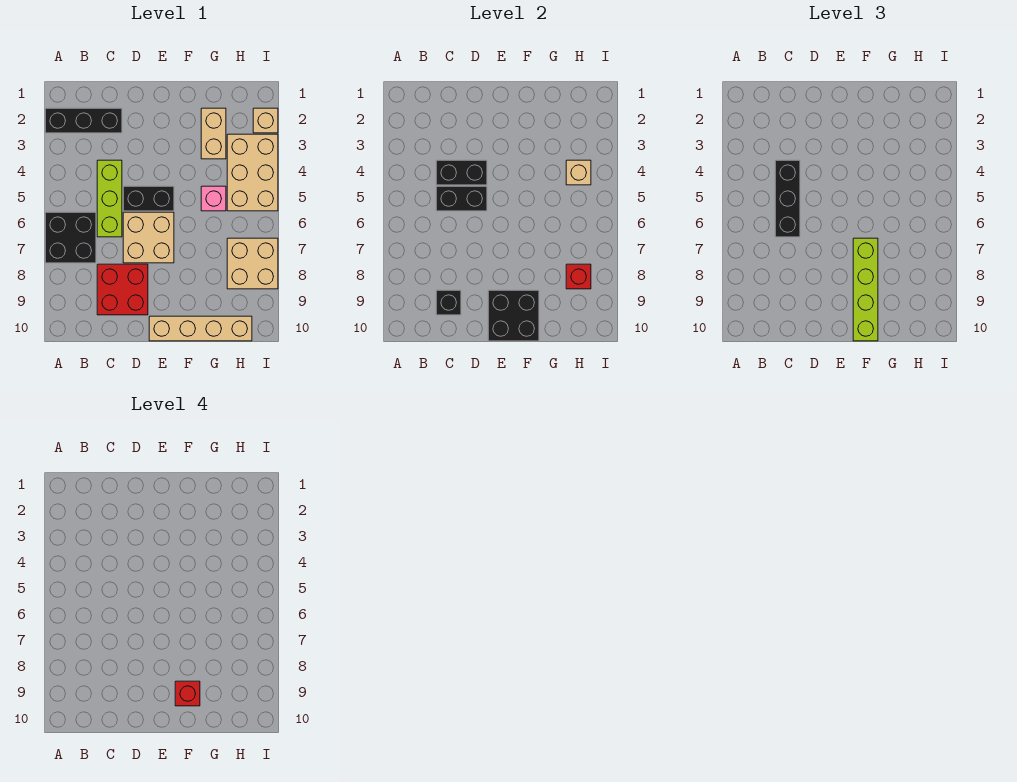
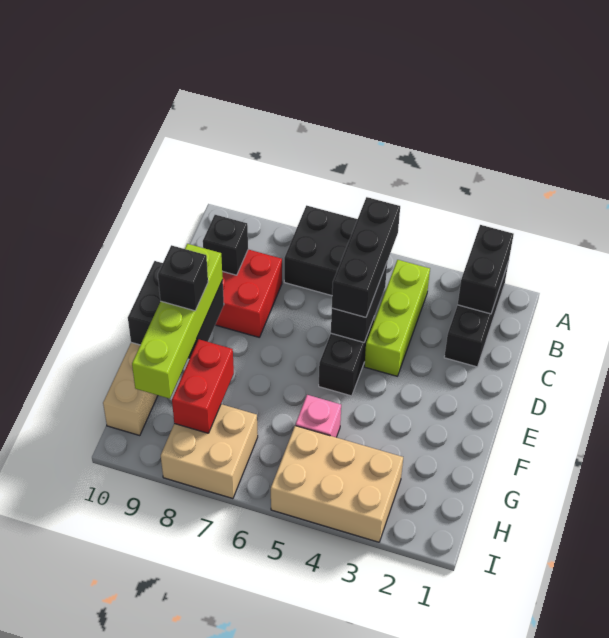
lime brick C4:C6 level 1 -> lime brick B4:D4 level 1
black brick C4:D4 level 2 -> black brick A2:B2 level 2
black brick C4:C6 level 3 -> black brick B5:D5 level 3
tan brick D6:E7 level 1 -> none
lime brick F7:F10 level 3 -> lime brick E9:H9 level 3
red brick F9 level 4 -> black brick F9 level 4
tan brick G2:G3 level 1 -> none
tan brick H4 level 2 -> none
red brick H8 level 2 -> red brick G8:H8 level 2
tan brick I2 level 1 -> none

